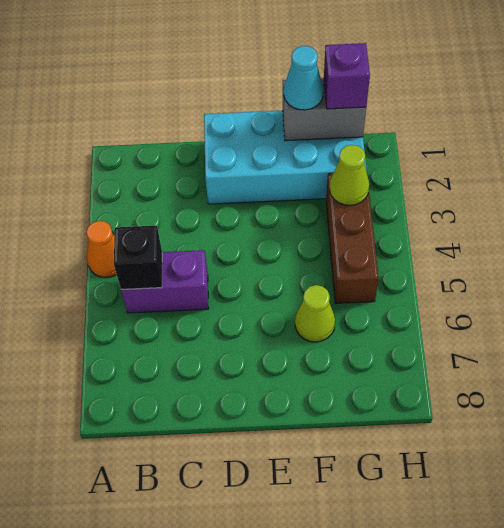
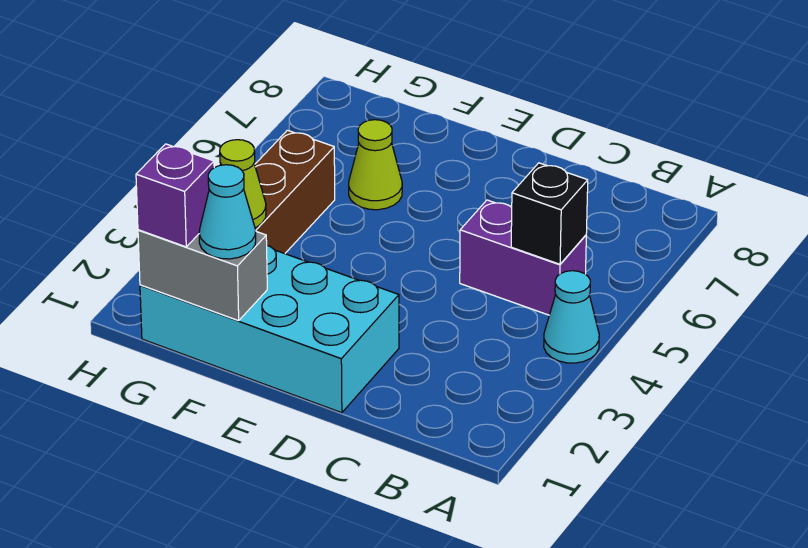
orange cone A4 level 1 -> cyan cone A4 level 1

